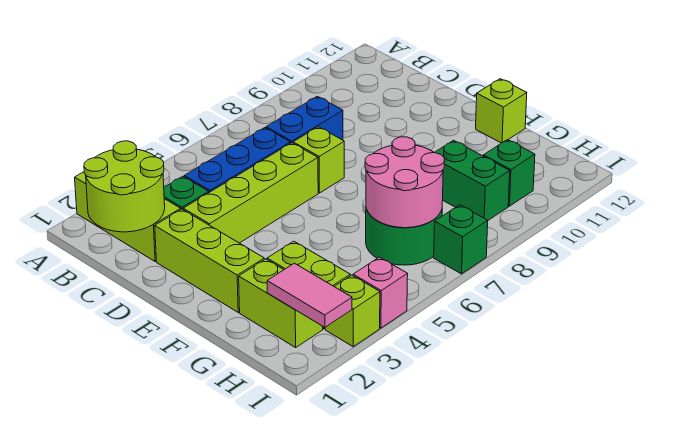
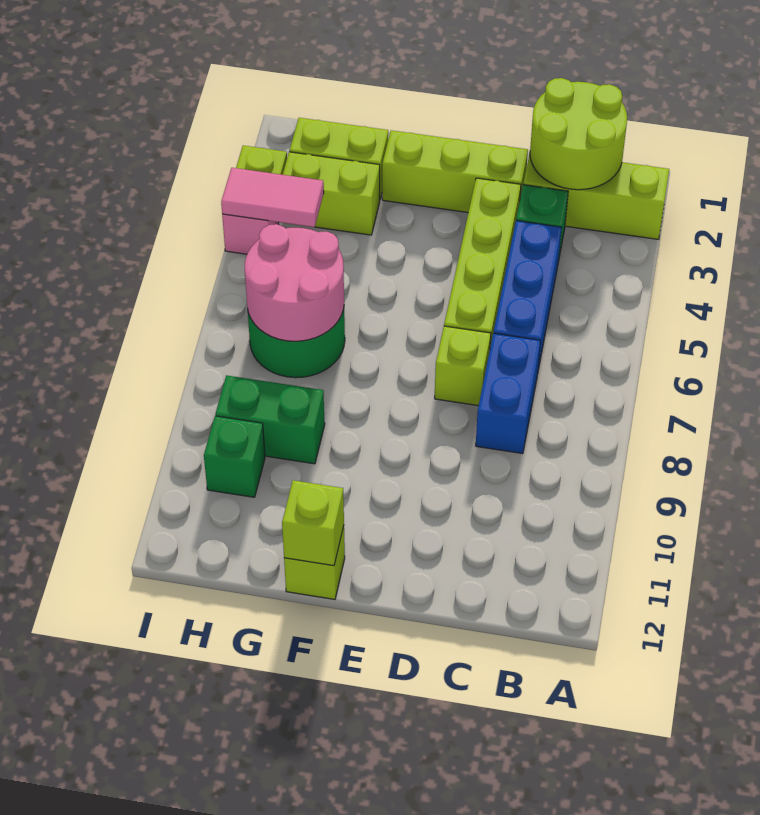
none -> lime brick F12 level 2
pink tile H2:I2 level 2 -> pink tile H4:I4 level 2
green brick I7 level 1 -> none

